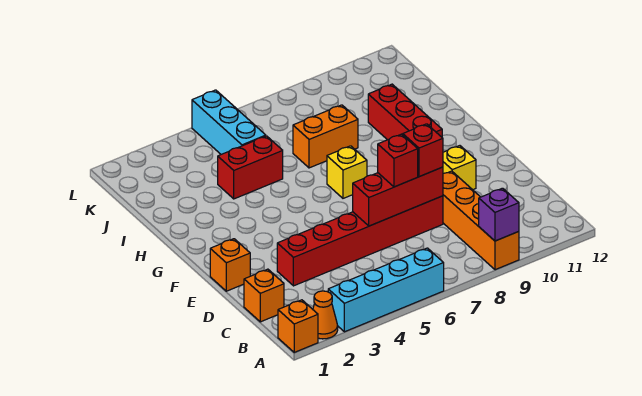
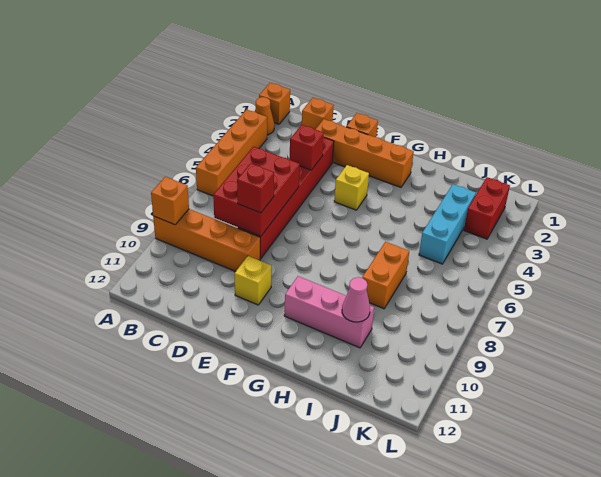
cyan brick A3:A6 level 1 -> orange brick A3:A6 level 1
purple brick A9 level 2 -> orange brick A9 level 2
none -> orange brick D2:G2 level 1
red brick D6:D8 level 2 -> red brick C6:D8 level 2
red brick D7 level 3 -> red brick D4 level 2
yellow brick G7 level 1 -> yellow brick F4 level 1
red brick G10:I10 level 1 -> pink brick G10:I10 level 1
red brick I4:I5 level 1 -> red brick K2:K3 level 1
none -> pink cone I10 level 2
cyan brick J5:L5 level 1 -> cyan brick J3:J5 level 1

